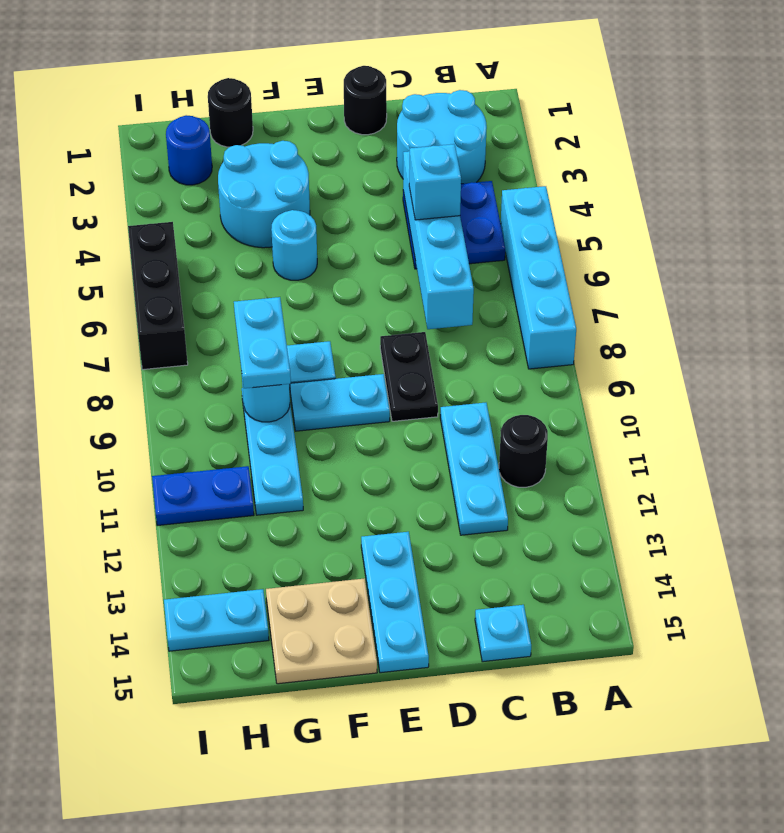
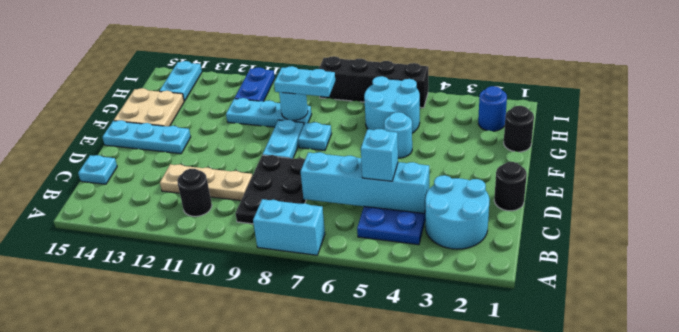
cyan brick A5:A8 level 1 -> cyan brick A7:A8 level 1
cyan plate C10:C12 level 1 -> tan plate C10:C12 level 1
black plate D8:D9 level 1 -> black plate B8:D9 level 1
cyan round brick F3:G4 level 1 -> cyan round brick G5:H6 level 1
black brick I5:I7 level 1 -> black brick I5:I8 level 1

